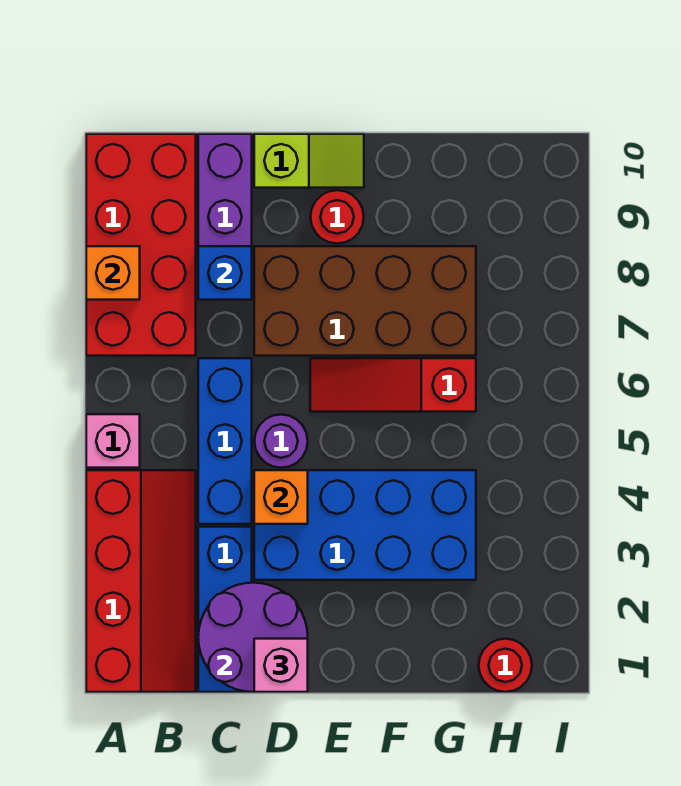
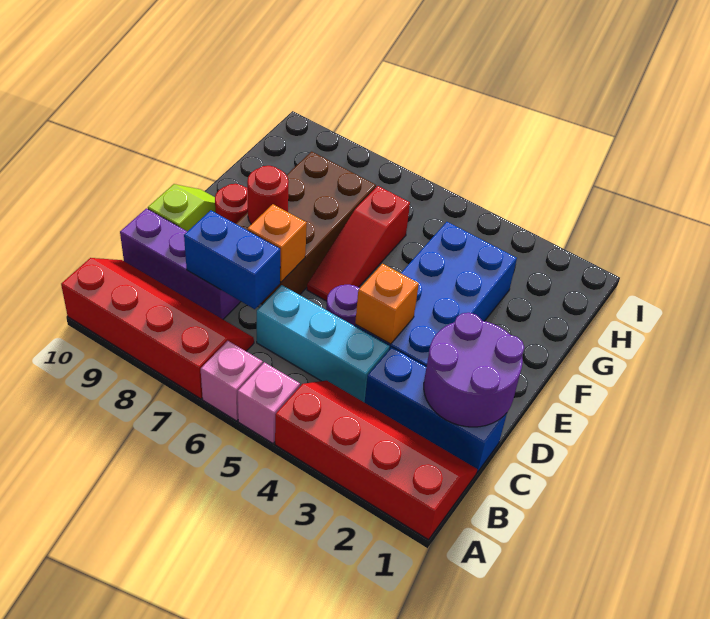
red brick A7:B10 level 1 -> red slope A7:B10 level 1 top A
orange brick A8 level 2 -> orange brick D7 level 2
blue brick C4:C6 level 1 -> cyan brick C4:C6 level 1
blue brick C8 level 2 -> blue brick C7:C8 level 2
pink brick D1 level 3 -> pink brick A6 level 1
red round brick H1 level 1 -> red round brick E8 level 2

